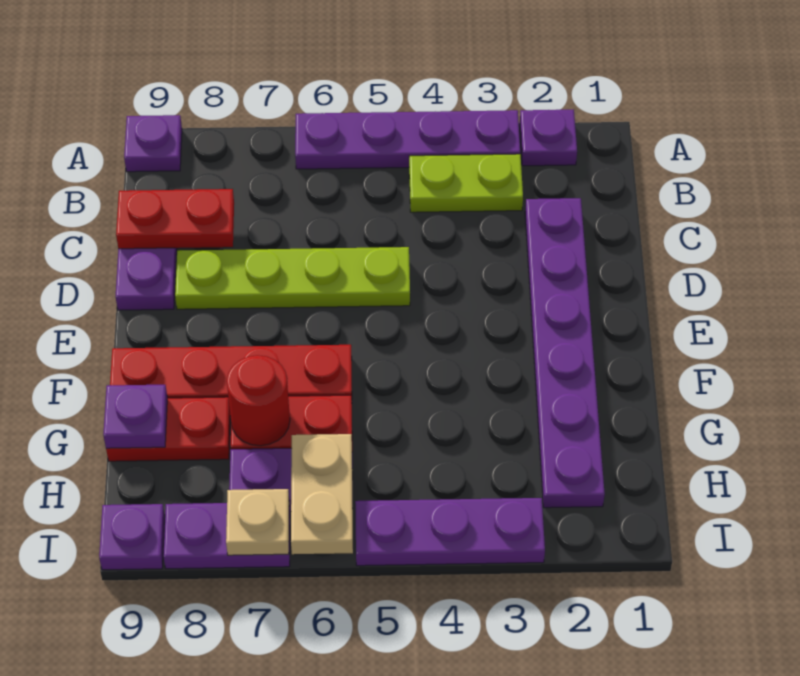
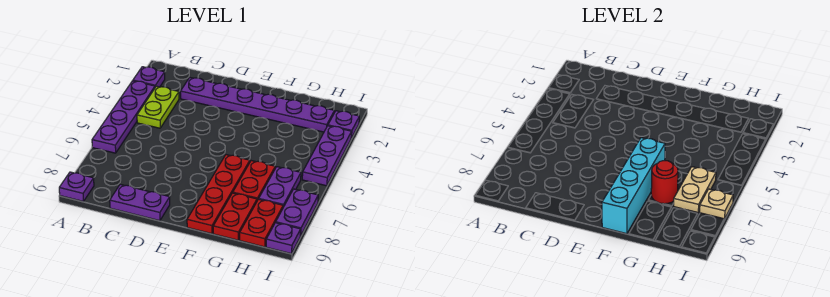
red plate C8:C9 level 2 -> red plate H8:H9 level 1
lime plate D5:D8 level 1 -> none
none -> cyan brick F6:F9 level 2
purple plate G9 level 2 -> purple plate I2 level 1
tan plate H6:I6 level 2 -> tan plate H6:H7 level 2

